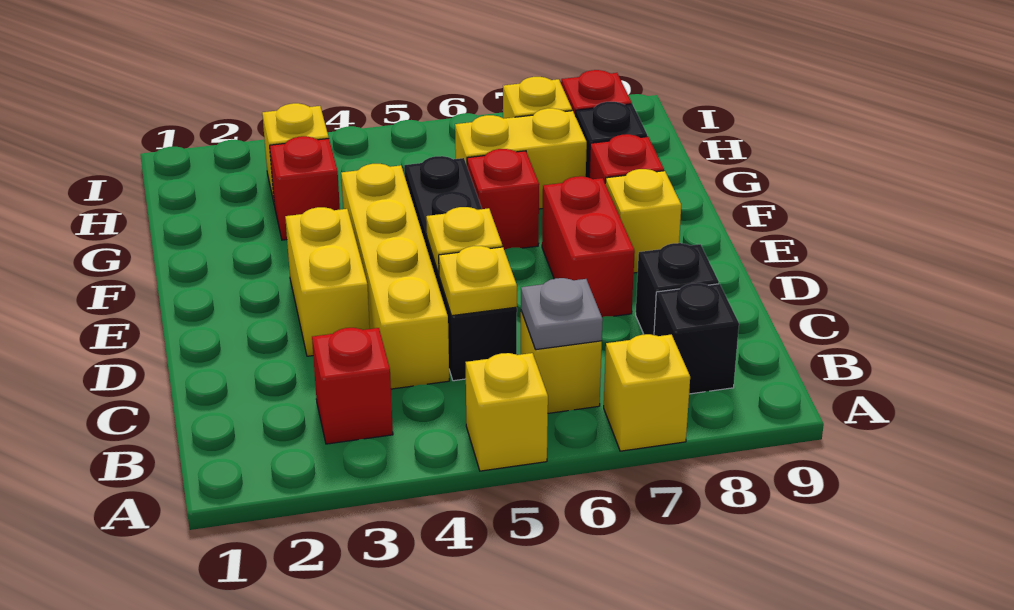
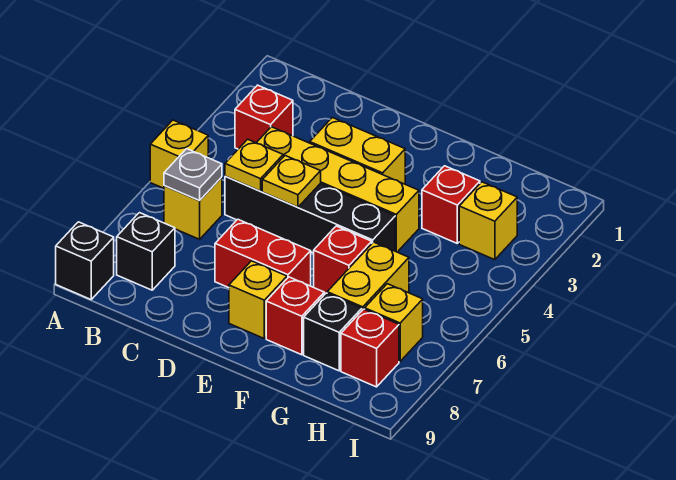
yellow brick A7 level 1 -> none
black brick C8 level 1 -> black brick A9 level 1

